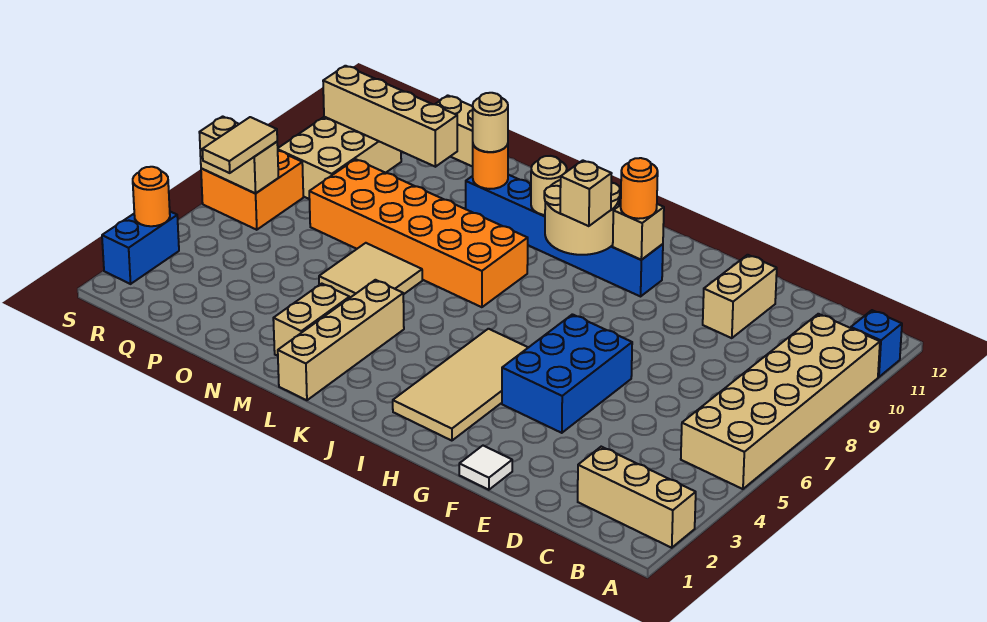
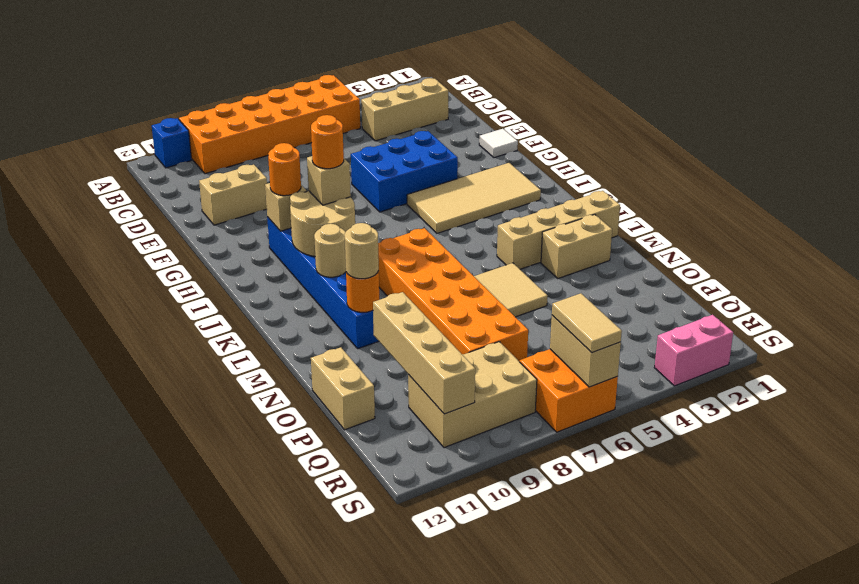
tan brick A2:C2 level 1 -> tan brick C2:C4 level 1
tan brick A5:B10 level 1 -> orange brick A5:B10 level 1
tan tile R5:R6 level 3 -> tan tile R6:S6 level 3
blue brick S2:S3 level 1 -> pink brick S2:S3 level 1
orange round brick S3 level 2 -> orange round brick I9 level 4

